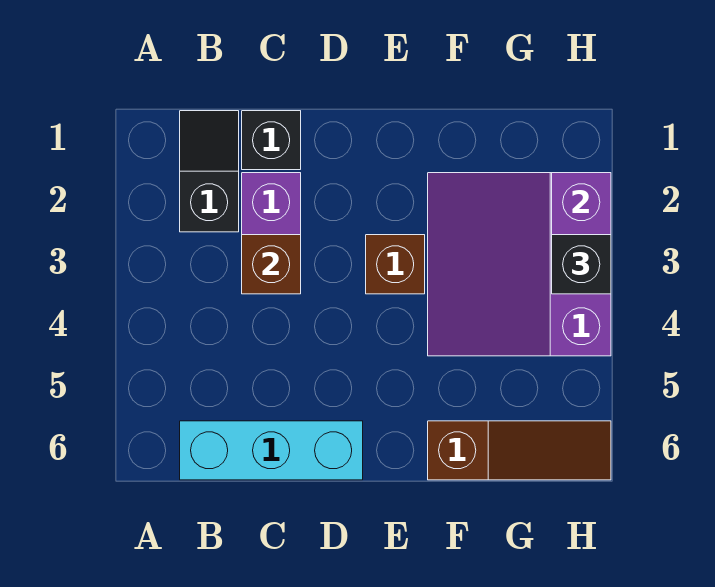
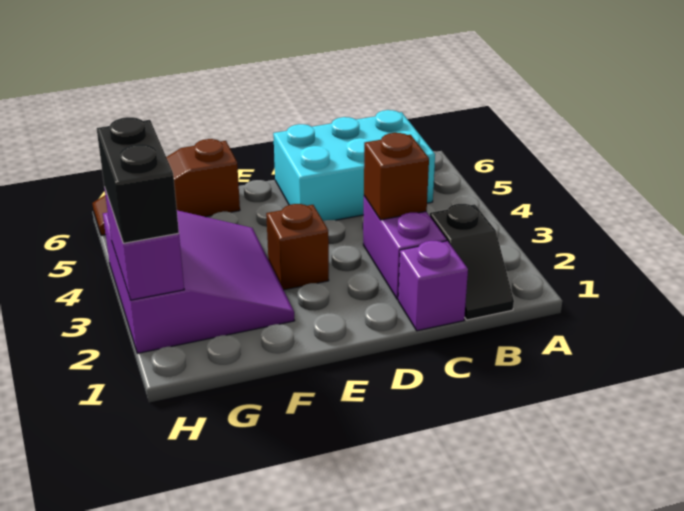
cyan brick B6:D6 level 1 -> cyan brick B5:D6 level 1
black brick C1 level 1 -> purple brick C1 level 1
black brick H3 level 3 -> black brick H2:H3 level 3

